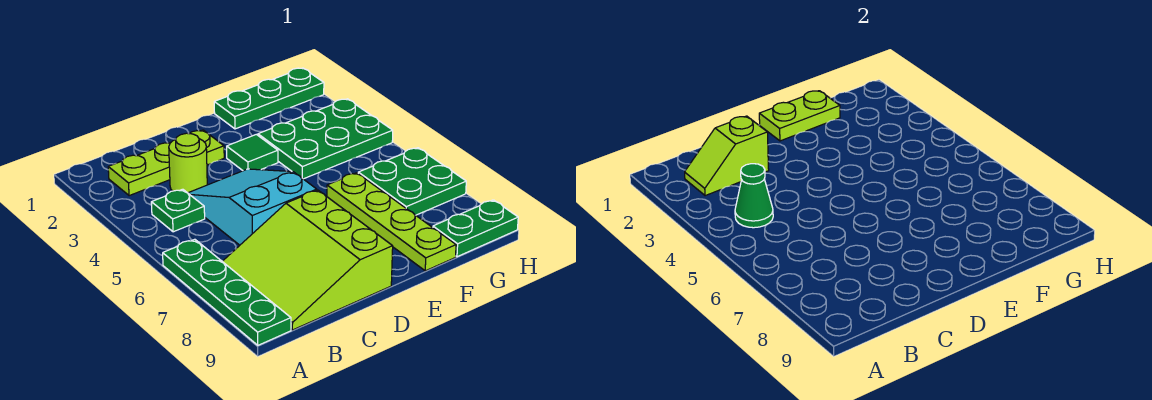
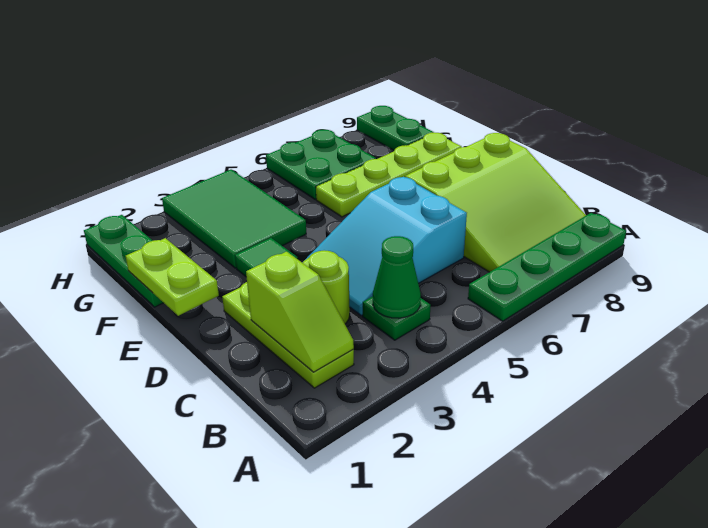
green plate F3:H4 level 1 -> green tile F3:H4 level 1

